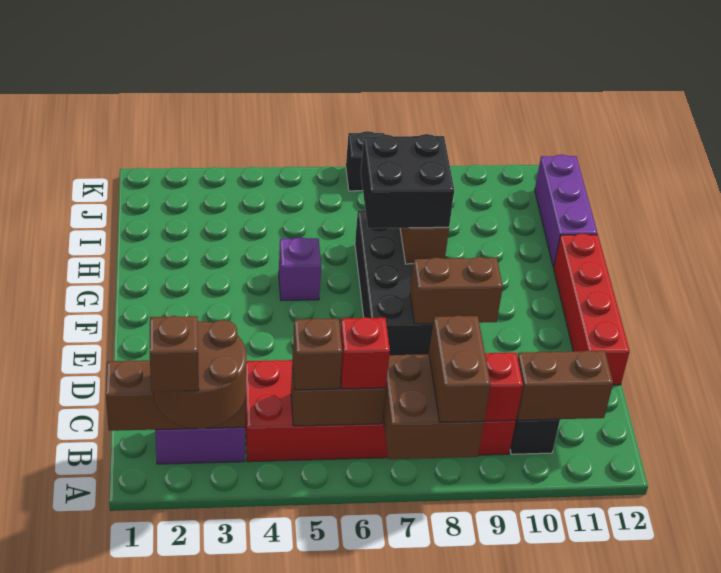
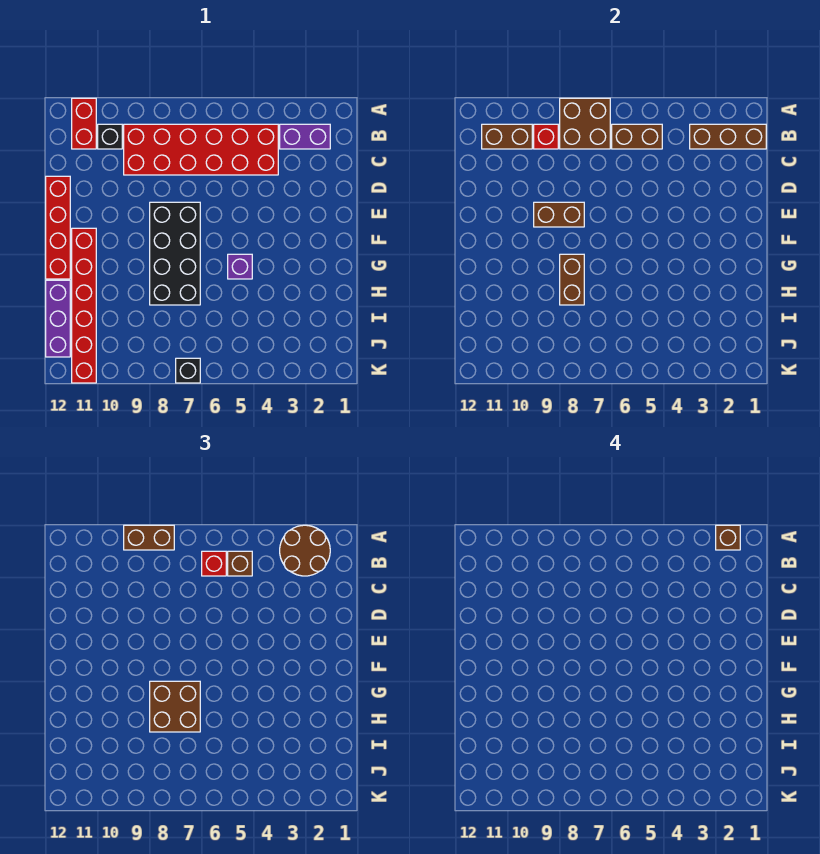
brown brick A8:B8 level 3 -> brown brick A8:A9 level 3
none -> red brick A11:B11 level 1
none -> red brick F11:K11 level 1
black brick G7:H8 level 3 -> brown brick G7:H8 level 3

